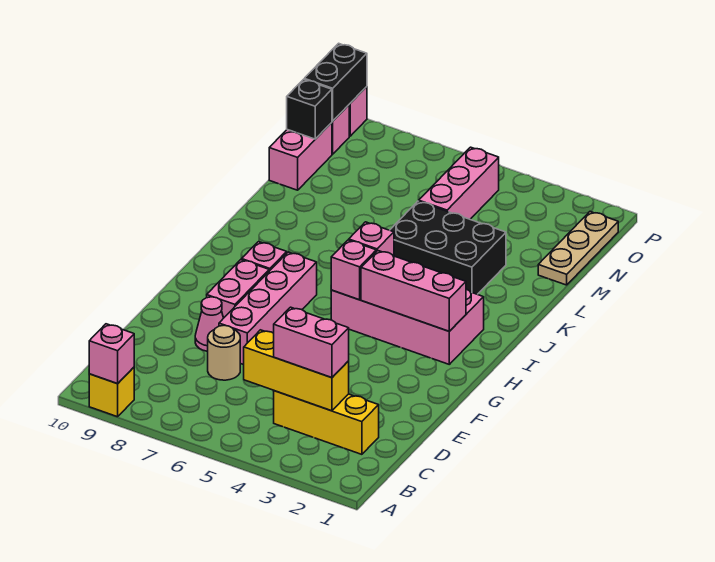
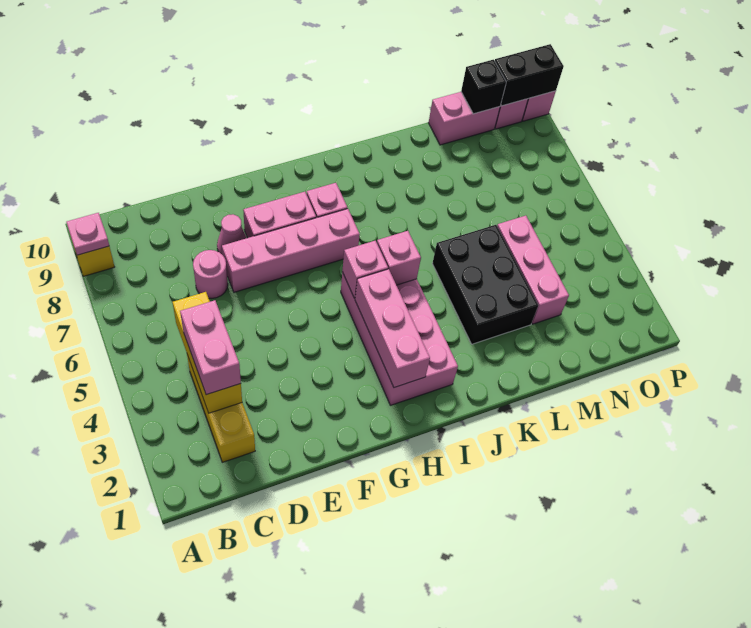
pink brick A9 level 2 -> pink plate A9 level 2
tan round brick D7 level 1 -> pink round brick D7 level 1
tan plate M1:O1 level 1 -> none
pink brick M5:O5 level 1 -> pink brick M3:M5 level 1

